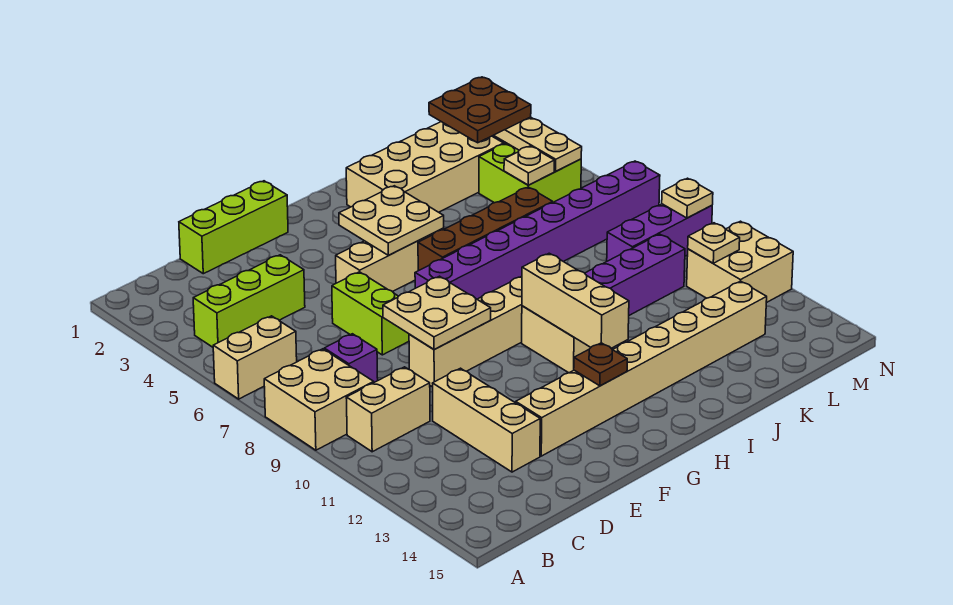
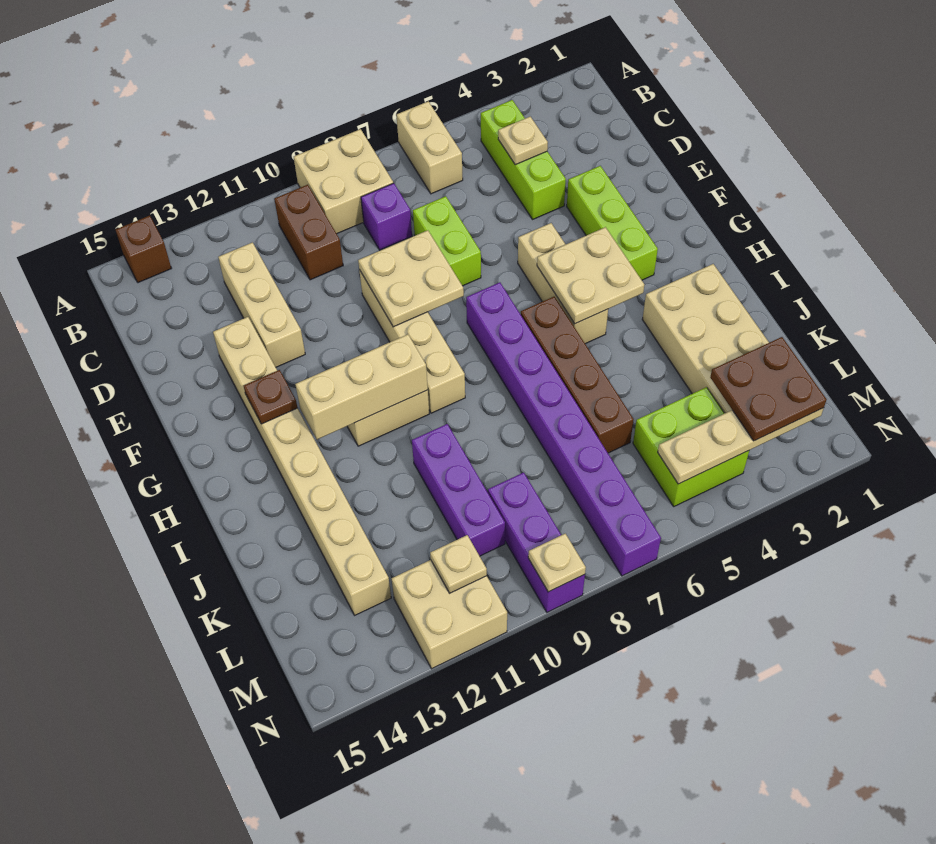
none -> brown brick A14 level 1
tan brick B10:C10 level 1 -> brown brick B10:C10 level 1
lime brick D1:F1 level 1 -> lime brick E3:G3 level 1
tan brick D11:D13 level 1 -> tan brick C12:E12 level 1
lime brick E6:E7 level 1 -> lime brick D7:E7 level 1
tan plate L5 level 2 -> tan plate C4 level 2

